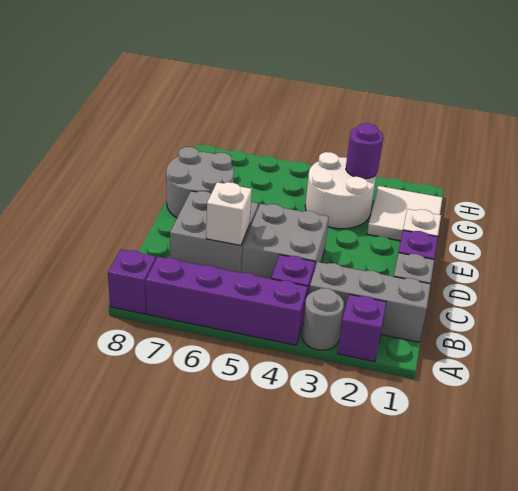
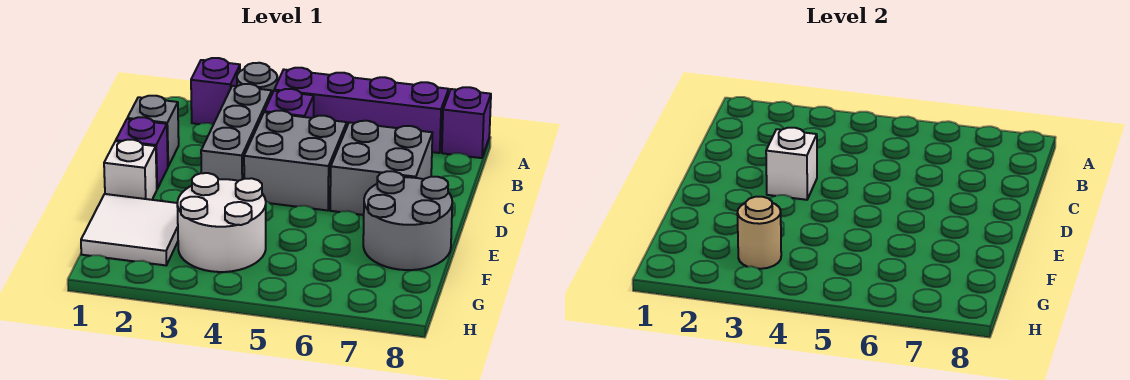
grey brick B1:B3 level 1 -> grey brick B3:D3 level 1
white brick C6 level 2 -> white brick D3 level 2
purple round brick G3 level 2 -> tan round brick G3 level 2

